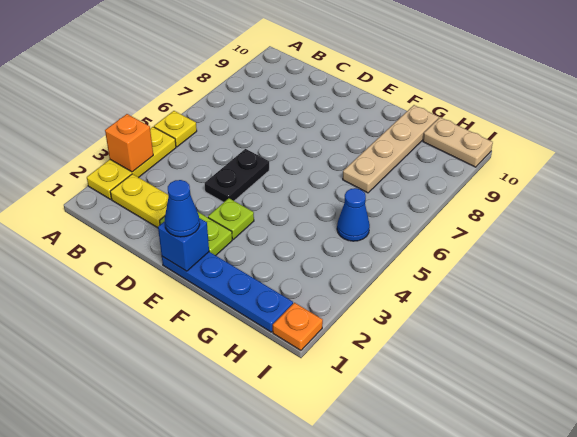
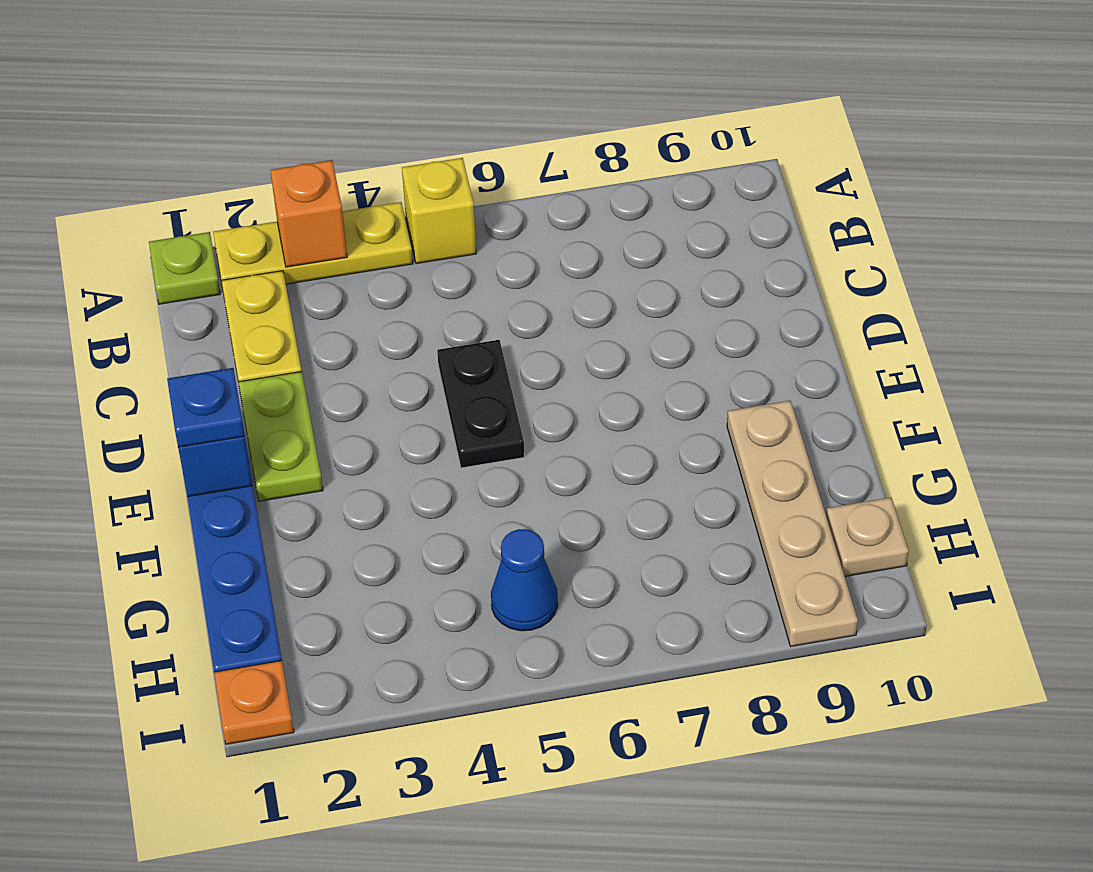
yellow plate A5 level 1 -> yellow brick A5 level 1
black plate D4:D5 level 1 -> black plate D5:E5 level 1
blue cone E1 level 3 -> blue plate E1 level 3
lime plate E3 level 1 -> lime plate A1 level 1
tan plate G7:G10 level 1 -> tan plate F9:I9 level 1
tan plate H10:I10 level 1 -> tan plate H10 level 1

